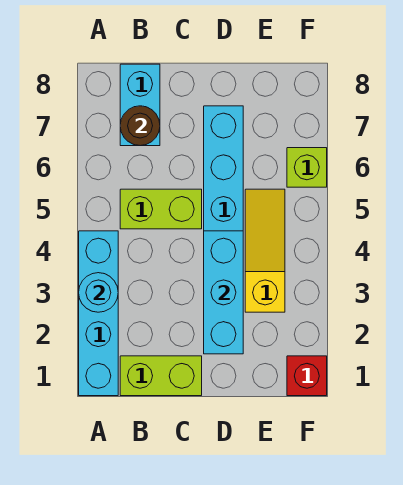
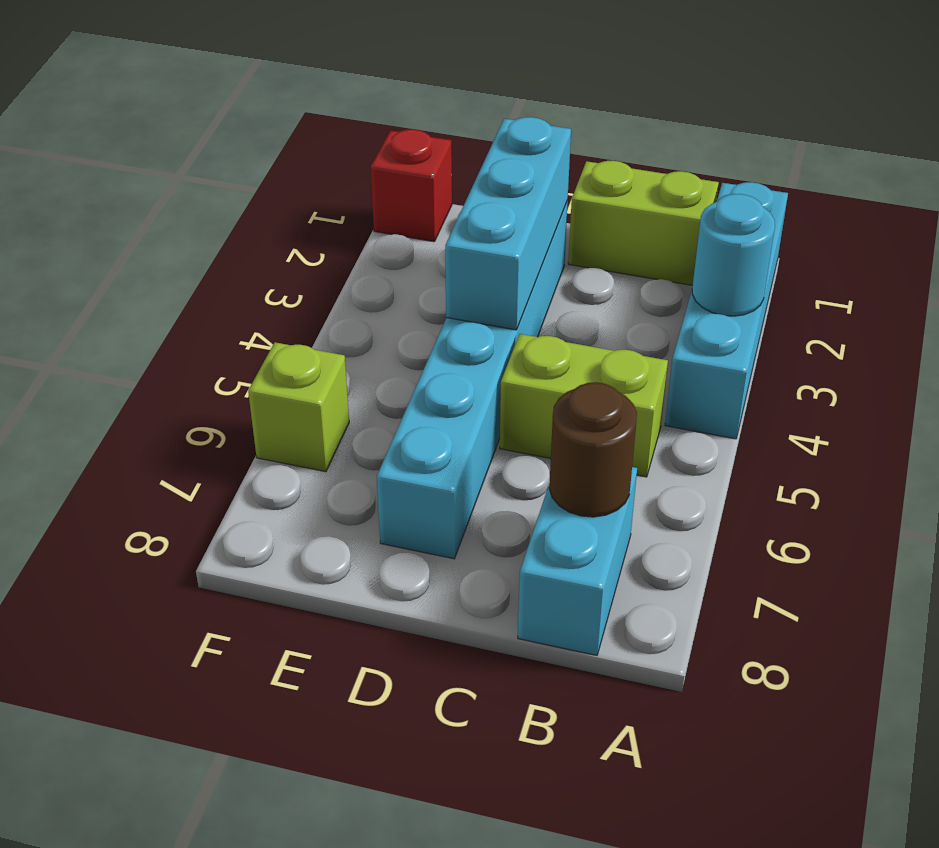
yellow slope E3:E5 level 1 top 3 -> none

